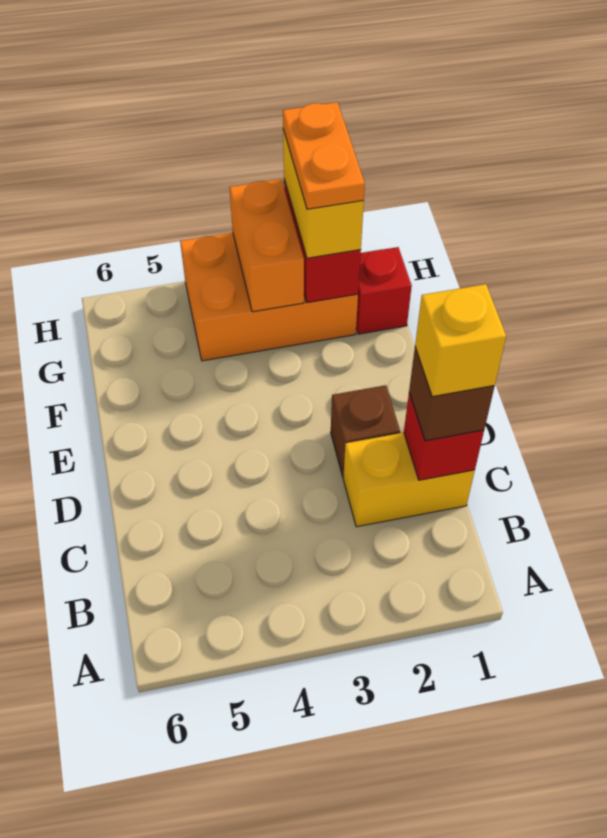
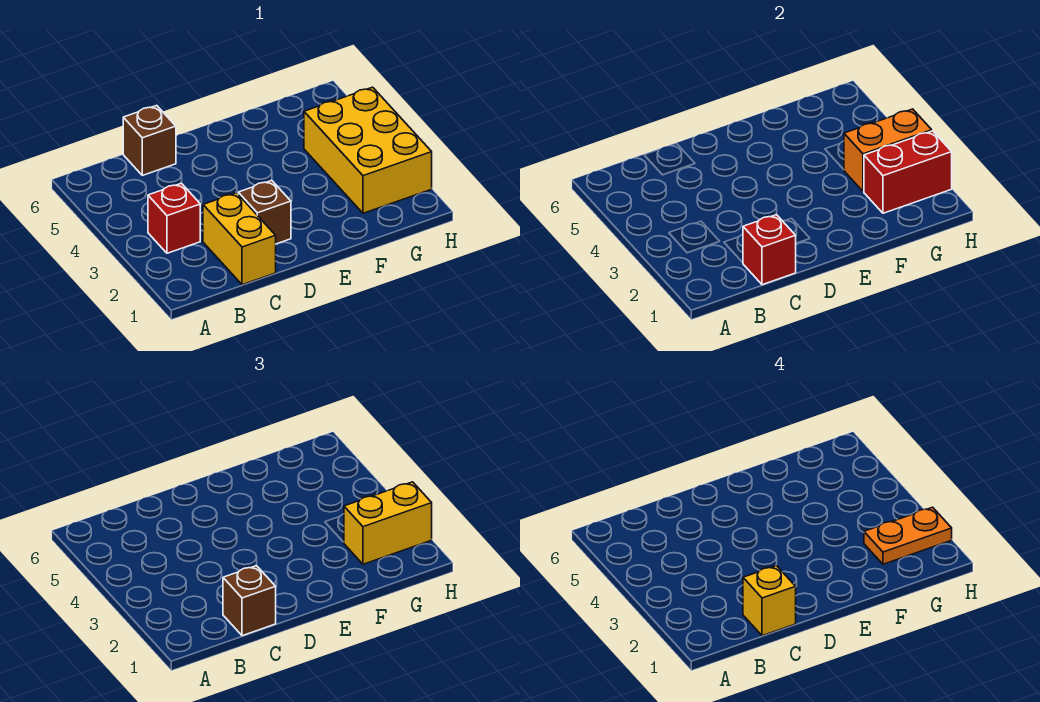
none -> brown brick C6 level 1
red brick G1 level 1 -> red brick B3 level 1
orange brick G2:H4 level 1 -> yellow brick G2:H4 level 1

